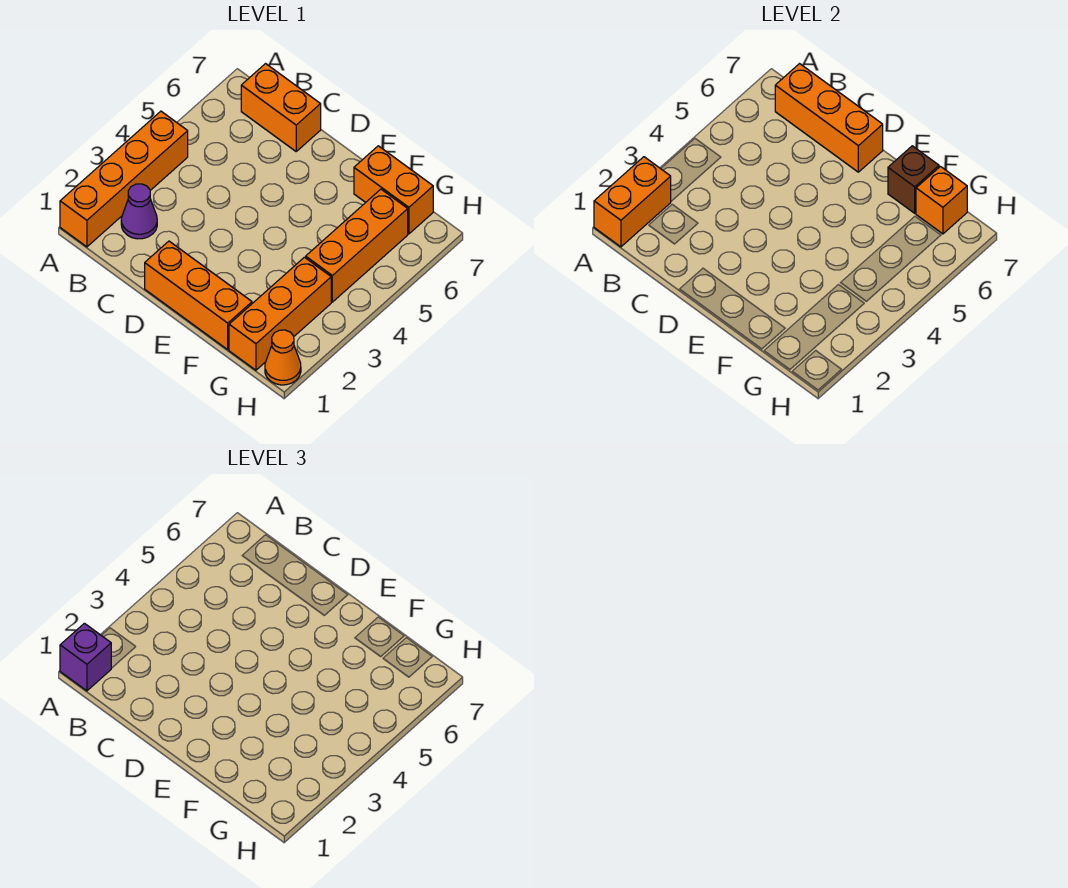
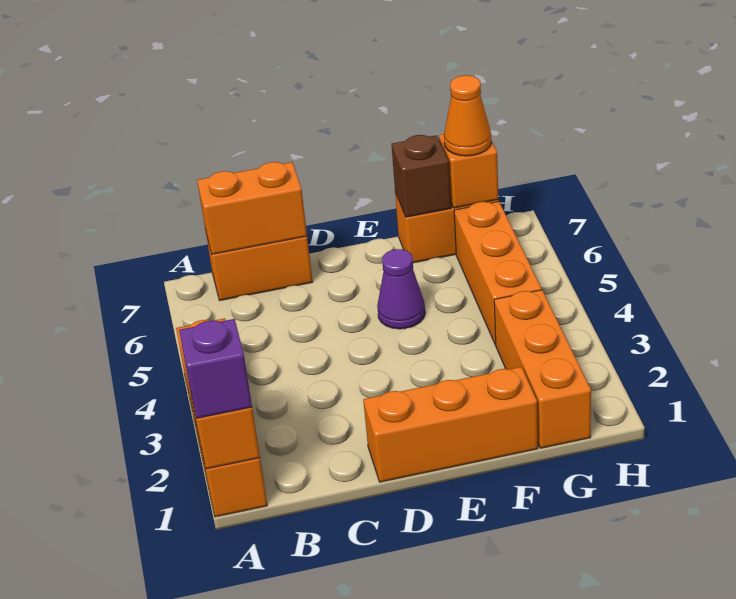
purple cone B2 level 1 -> purple cone E5 level 1
orange brick B7:D7 level 2 -> orange brick B7:C7 level 2
orange cone H1 level 1 -> orange cone G7 level 3

